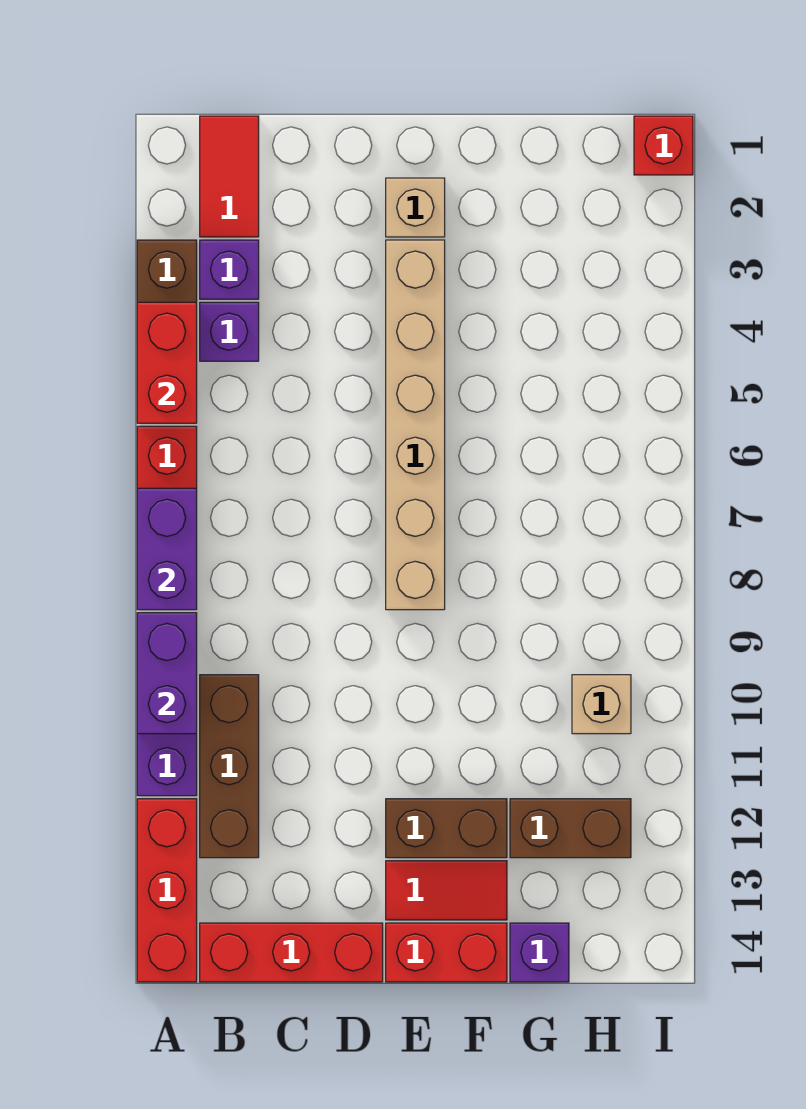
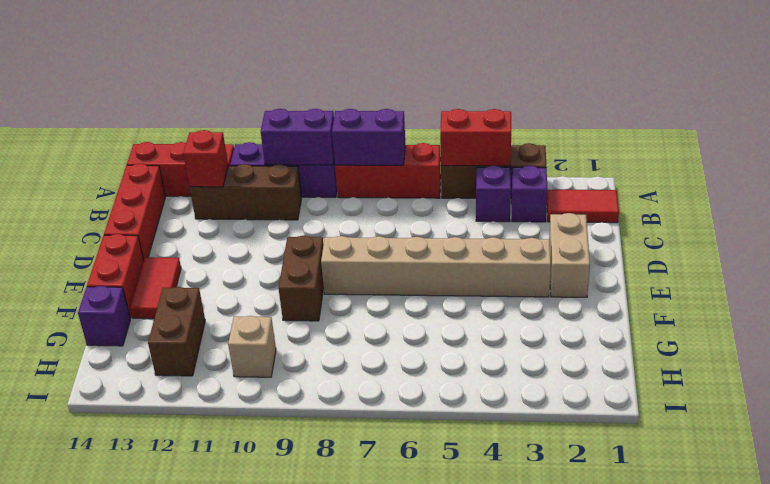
tan brick E2 level 1 -> tan brick D2:E2 level 1
brown brick E12:F12 level 1 -> brown brick E9:F9 level 1
red brick I1 level 1 -> red brick B12 level 2

